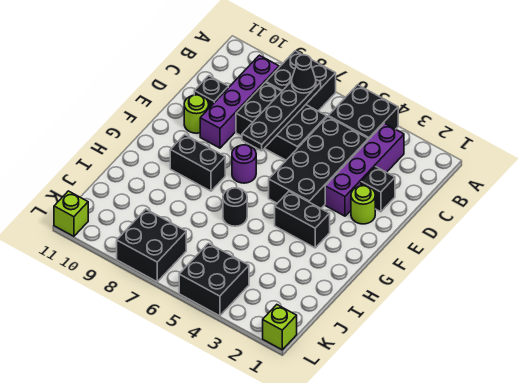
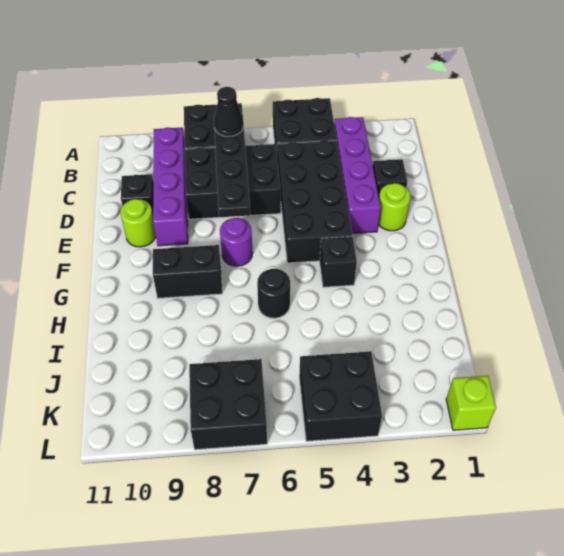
black brick G3:G4 level 1 -> black brick G4 level 1
lime brick L11 level 1 -> none

